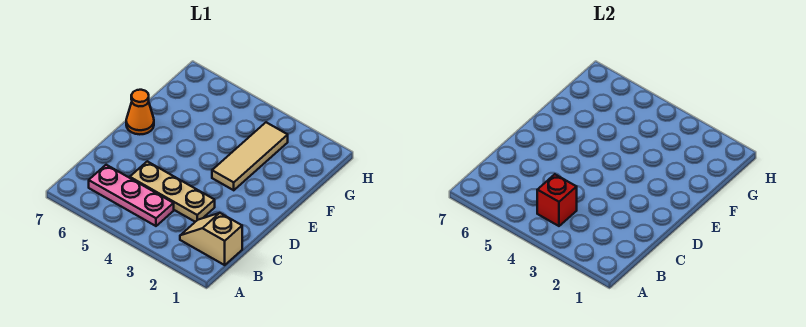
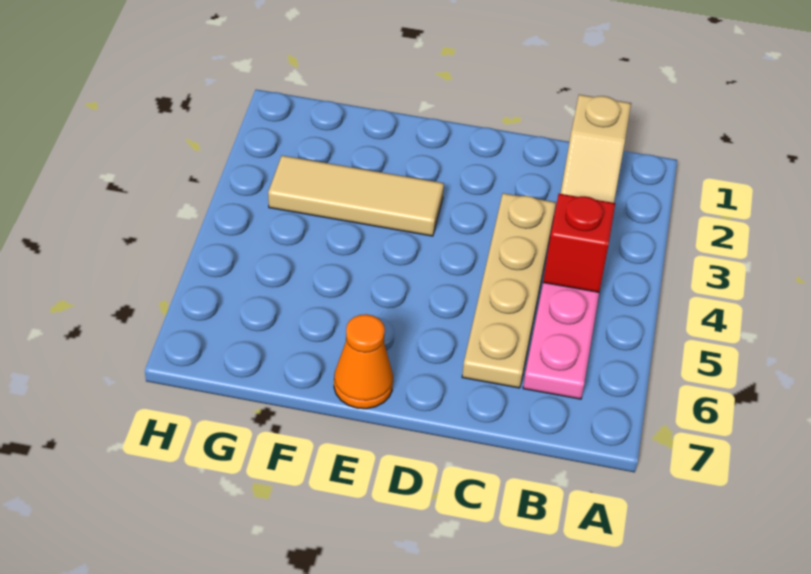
tan plate C3:C5 level 1 -> tan plate C3:C6 level 1

